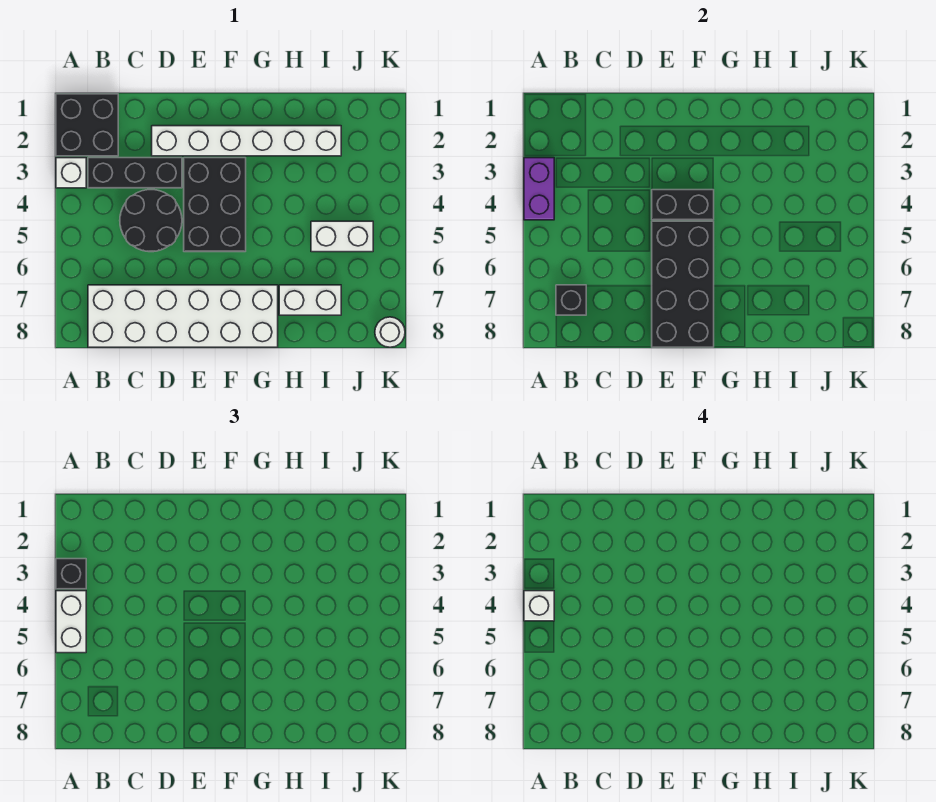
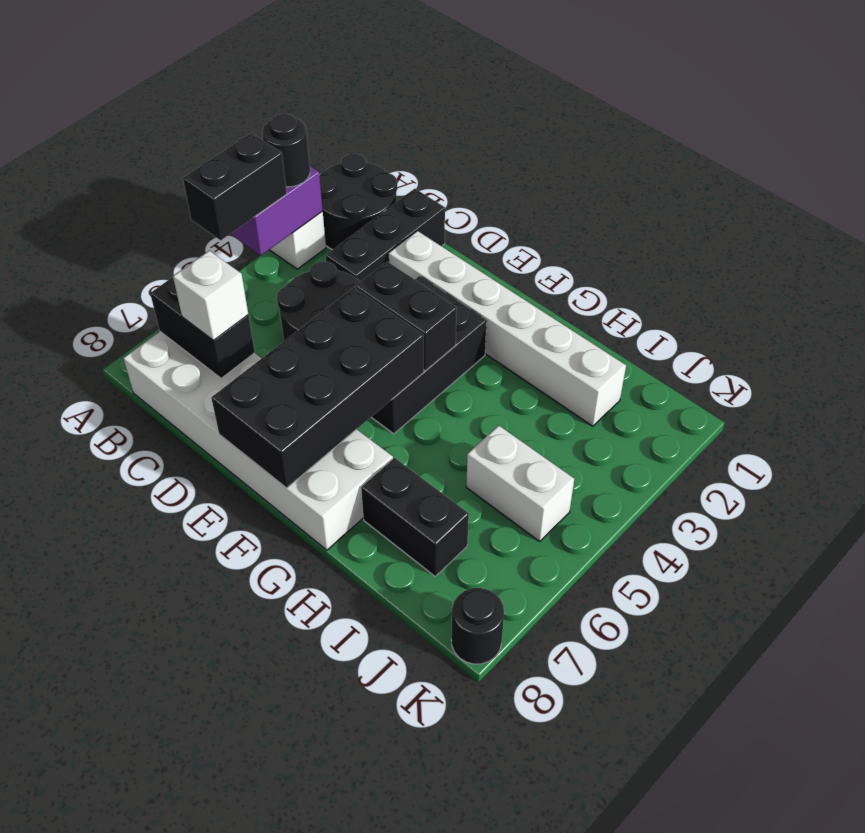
black brick A1:B2 level 1 -> black round brick A1:B2 level 1
black brick A3 level 3 -> black round brick A3 level 3
white brick A4:A5 level 3 -> black brick A4:A5 level 3
white brick A4 level 4 -> white brick C7 level 3
black brick B3:D3 level 1 -> black brick C1:C3 level 1
black brick B7 level 2 -> black brick B7:C7 level 2
white brick H7:I7 level 1 -> black brick H7:I7 level 1
white round brick K8 level 1 -> black round brick K8 level 1

